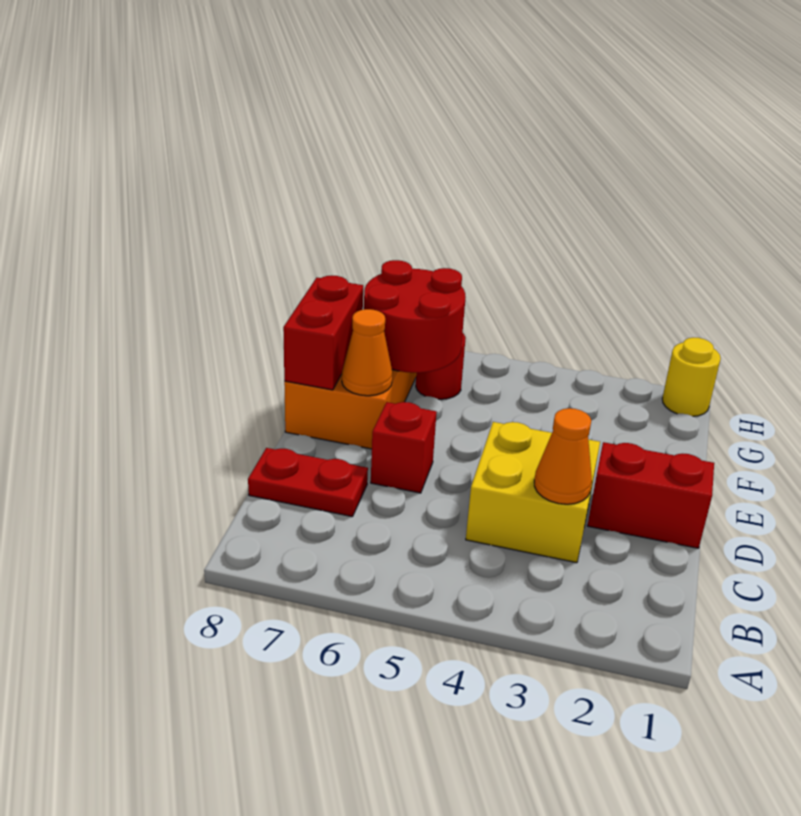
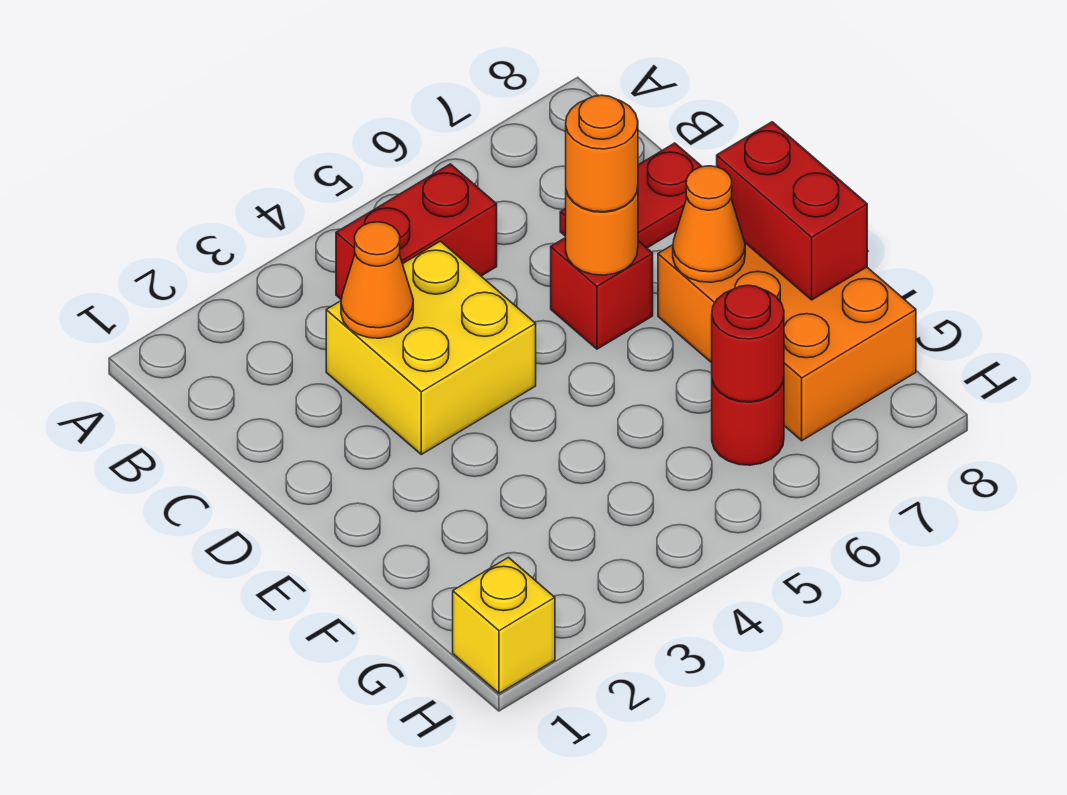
red brick D1:D2 level 1 -> red brick B4:B5 level 1
none -> orange round brick D6 level 2
none -> orange round brick D6 level 3
red round brick F6:G7 level 2 -> red round brick G6 level 2
yellow round brick H1 level 1 -> yellow brick H1 level 1

